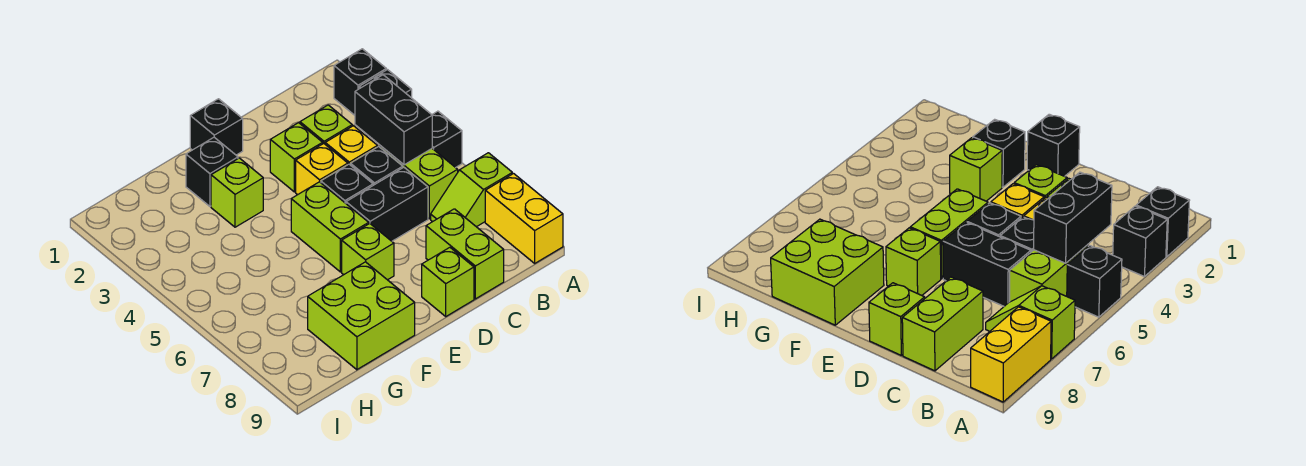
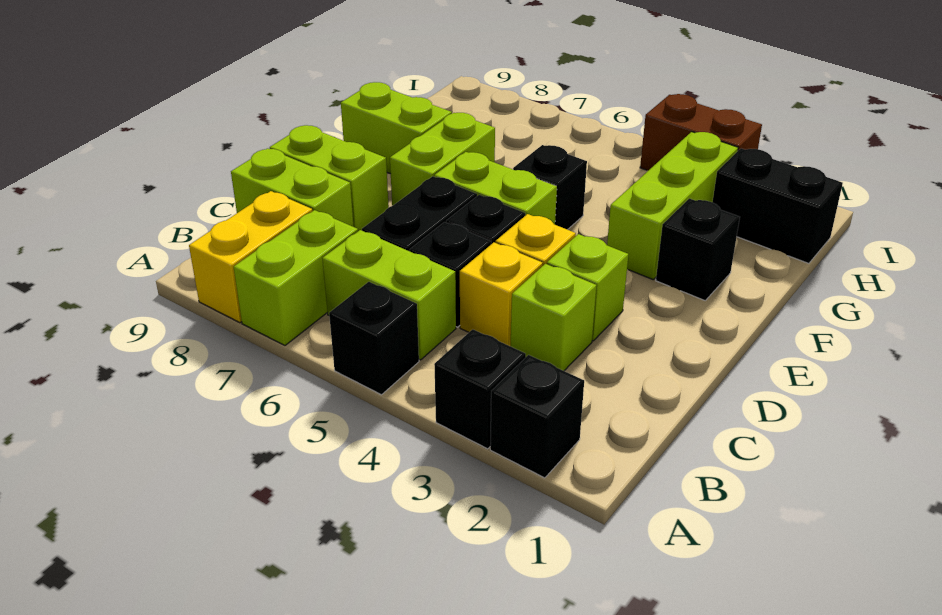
lime slope A7:B7 level 1 top A -> lime brick A7:B7 level 1
yellow brick A8:A9 level 1 -> yellow brick A8:B8 level 1
black brick B4:B5 level 2 -> black brick H1:H2 level 1
lime brick D9 level 1 -> lime brick D8:D9 level 1
black brick E1 level 1 -> black brick F5 level 1
lime brick E7 level 1 -> lime brick E7:F7 level 1
lime brick F3 level 1 -> lime brick F3:H3 level 1
lime brick F8:G9 level 1 -> lime brick F8:F9 level 1
none -> brown brick I3:I4 level 1

